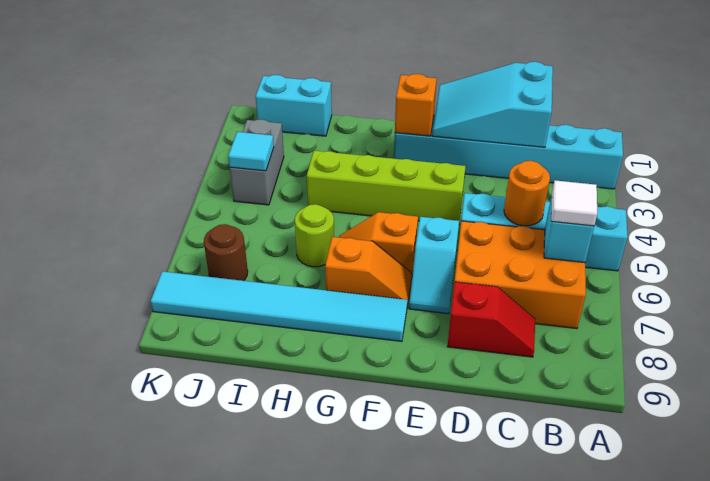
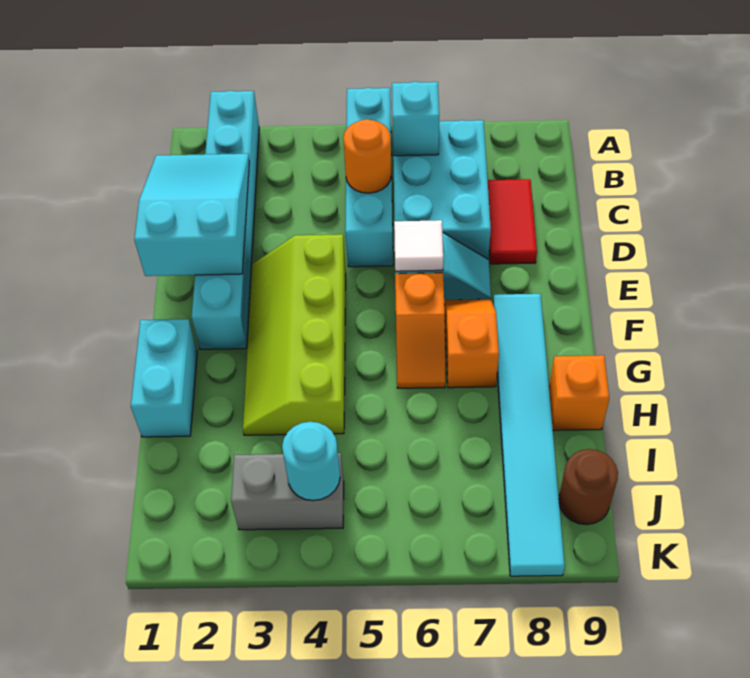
orange brick B6:D7 level 1 -> cyan brick B6:D7 level 1
white tile B6 level 3 -> white tile E6 level 2
cyan slope C1:E2 level 2 top C -> cyan slope C1:E2 level 2 top E
red slope C8:D8 level 1 top D -> red tile C8:D8 level 1
orange brick F2 level 2 -> orange brick H9 level 1
lime round brick H6 level 1 -> none
cyan brick I1:J1 level 1 -> cyan brick G1:H1 level 1
cyan tile J4 level 2 -> cyan round brick J4 level 2
brown round brick J7 level 1 -> brown round brick J9 level 1

